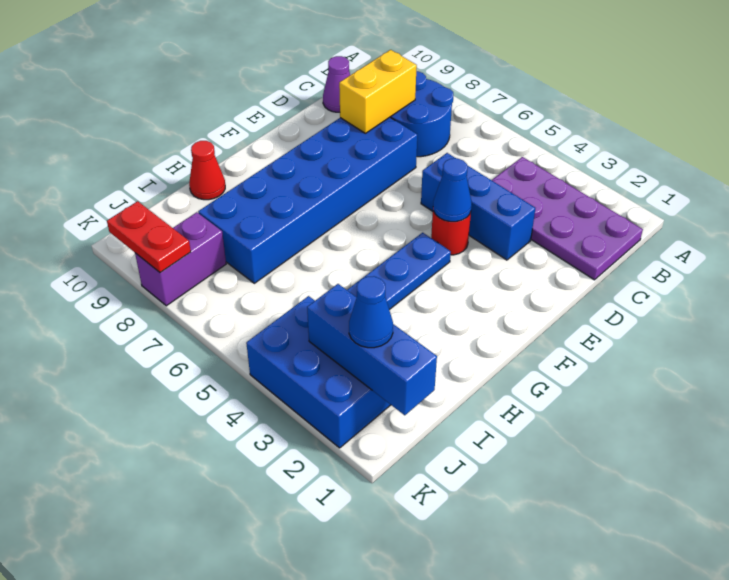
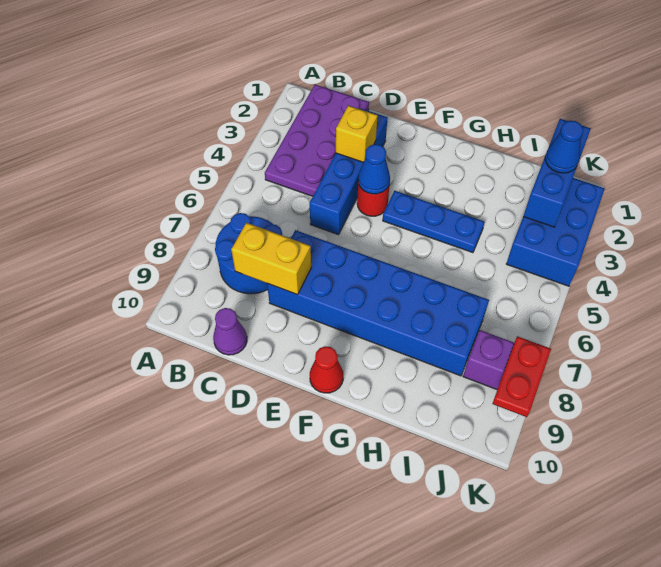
blue brick D3:D5 level 1 -> blue brick D2:D5 level 1
none -> yellow brick D3 level 2
red cone H10 level 1 -> red cone F10 level 1

